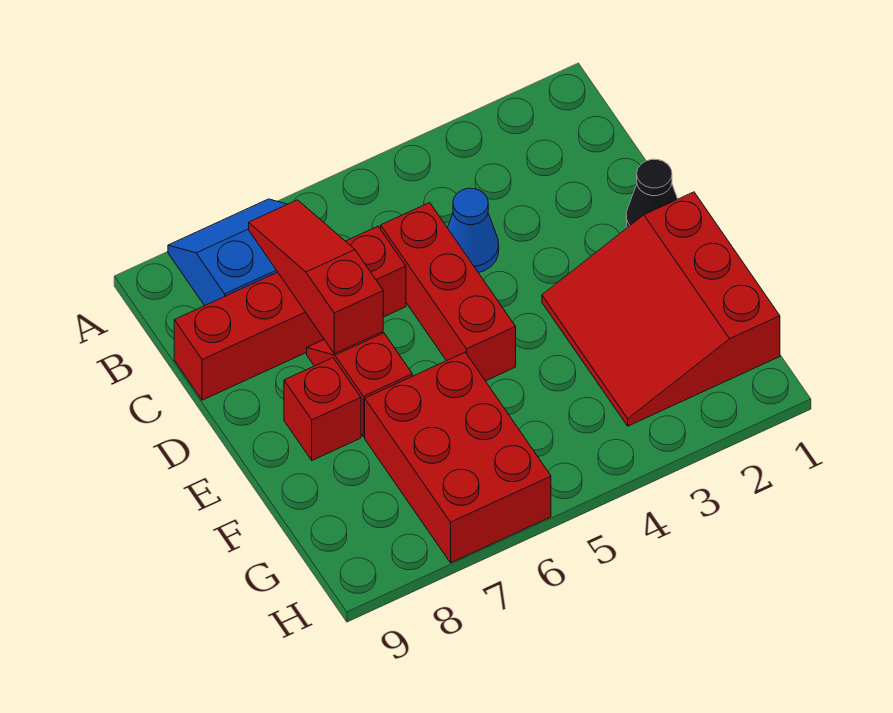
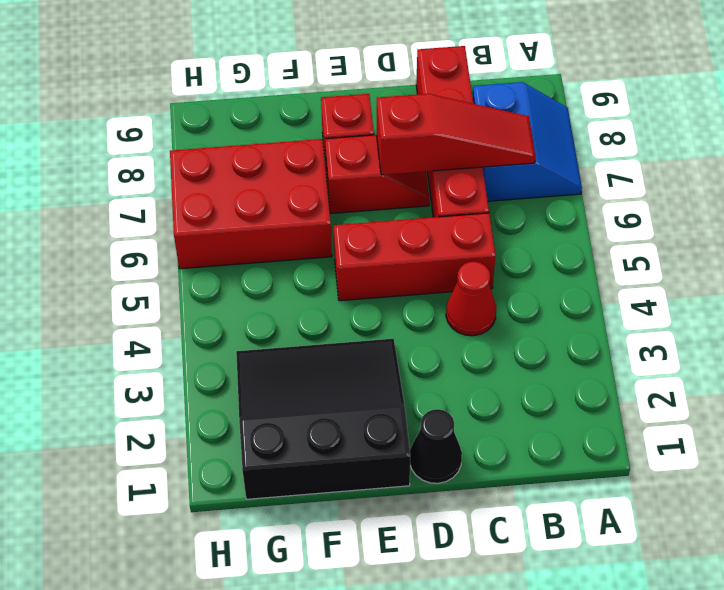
blue cone C4 level 1 -> red cone C4 level 1
red slope E1:G3 level 1 top 1 -> black slope E1:G3 level 1 top 1

